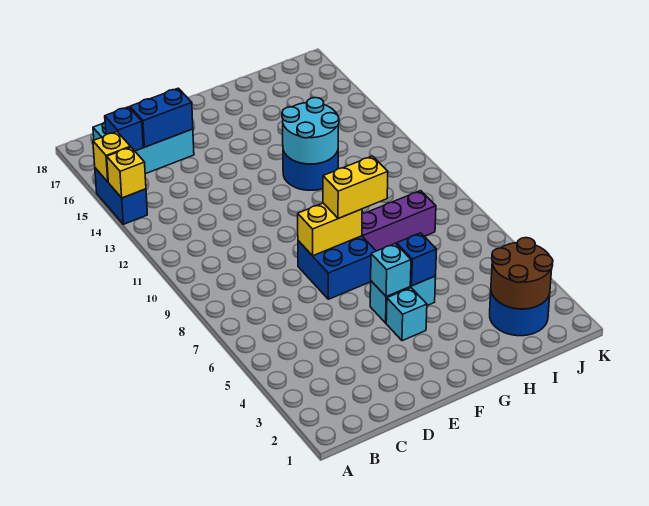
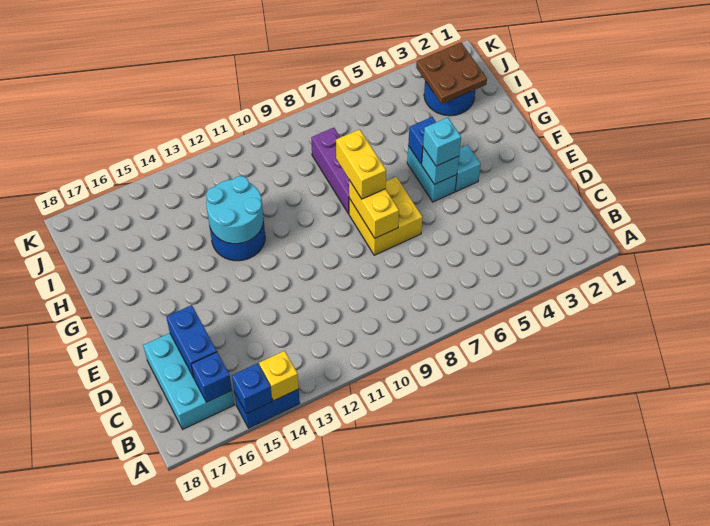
yellow brick A15 level 2 -> blue brick A15 level 2
blue brick E7:F8 level 1 -> yellow brick E7:F8 level 1
none -> cyan brick F5 level 3
brown round brick I2:J3 level 2 -> brown plate I2:J3 level 2

